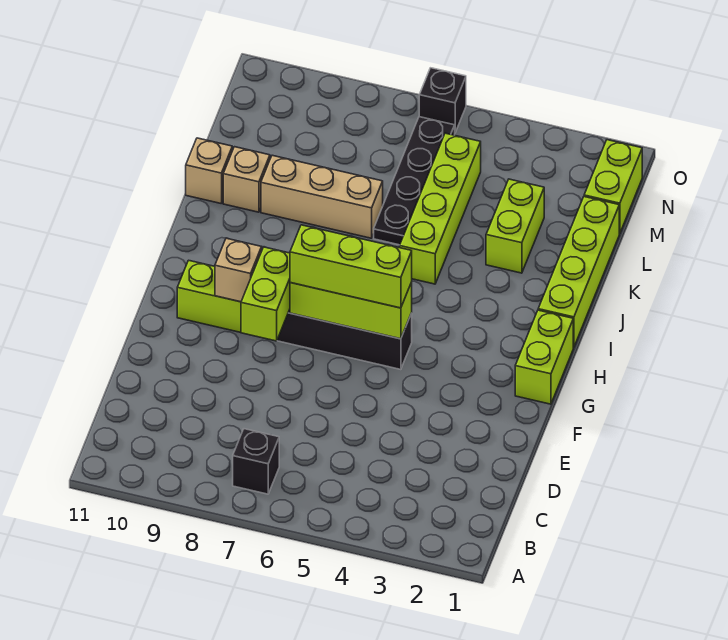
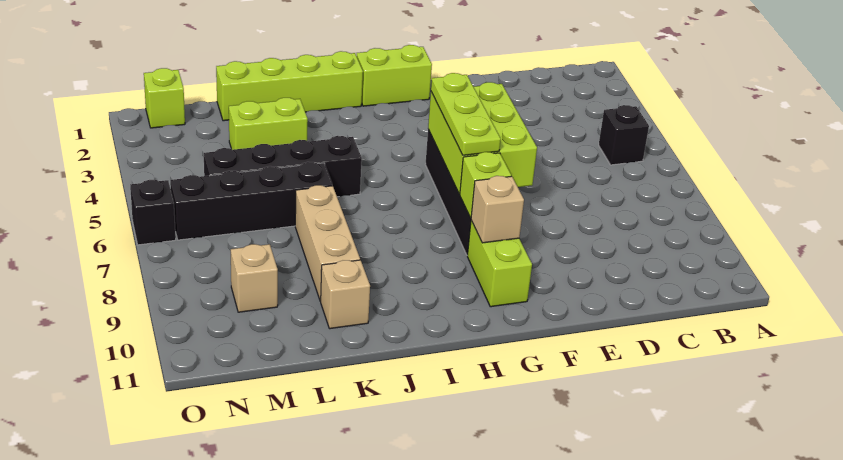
black brick B7 level 1 -> black brick B5 level 1
lime brick F8:G8 level 2 -> lime brick G8 level 2
lime brick G5:G7 level 2 -> lime brick F5:G7 level 2
lime brick G5:G7 level 3 -> lime plate G5:G7 level 3
lime brick J5:M5 level 1 -> black brick J5:M5 level 1
black plate K6:N6 level 1 -> black brick K6:N6 level 1
tan brick K11 level 1 -> tan brick M9 level 1
lime brick M1:N1 level 1 -> lime brick N1 level 1

